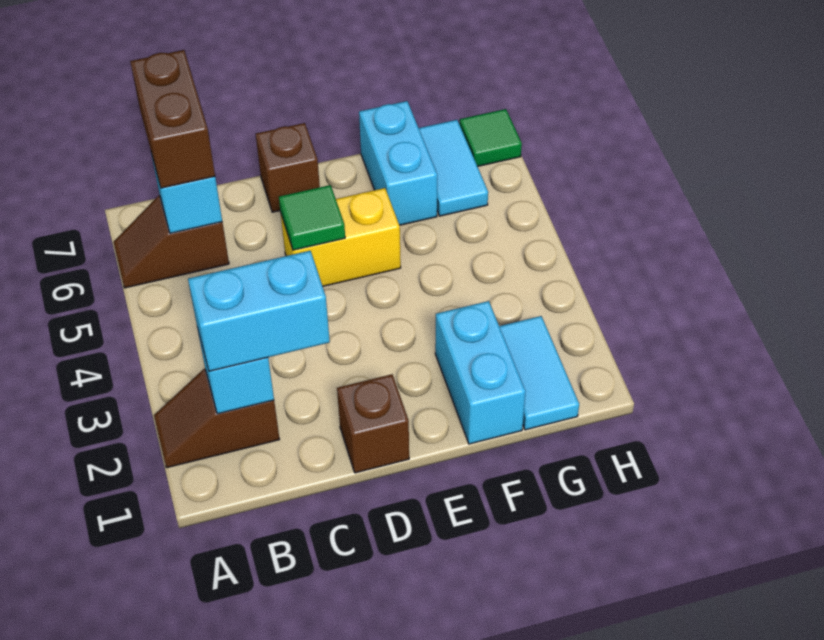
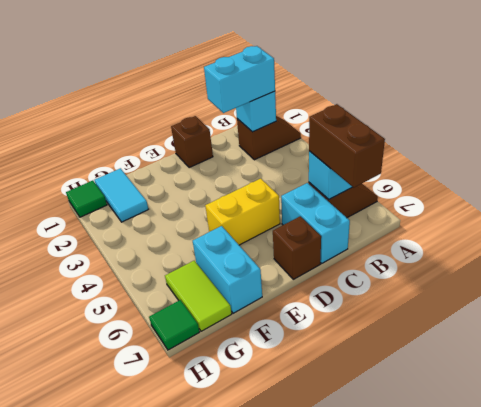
green tile D5 level 2 -> green tile H1 level 1
cyan brick F1:F2 level 1 -> cyan brick C6:C7 level 1
cyan tile G6:G7 level 1 -> lime tile G6:G7 level 1

